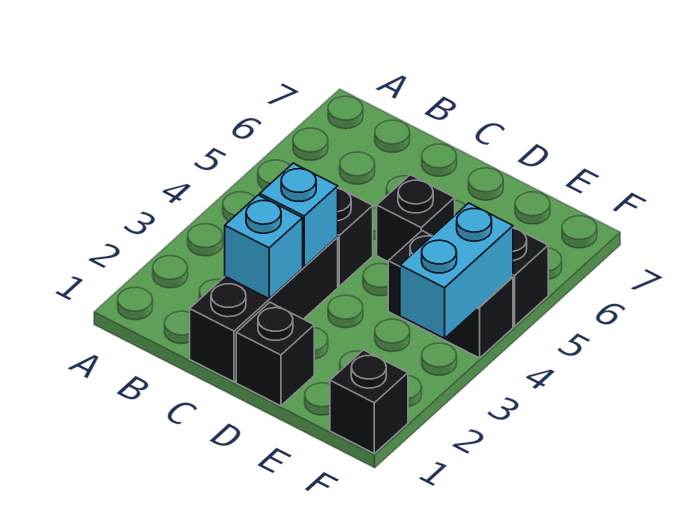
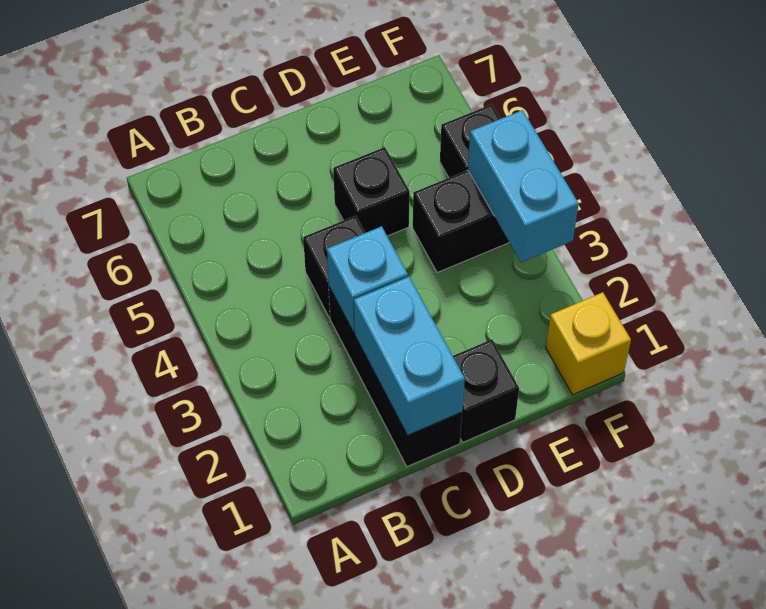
cyan brick C2 level 2 -> cyan brick C1:C2 level 2
black brick F1 level 1 -> yellow brick F1 level 1

